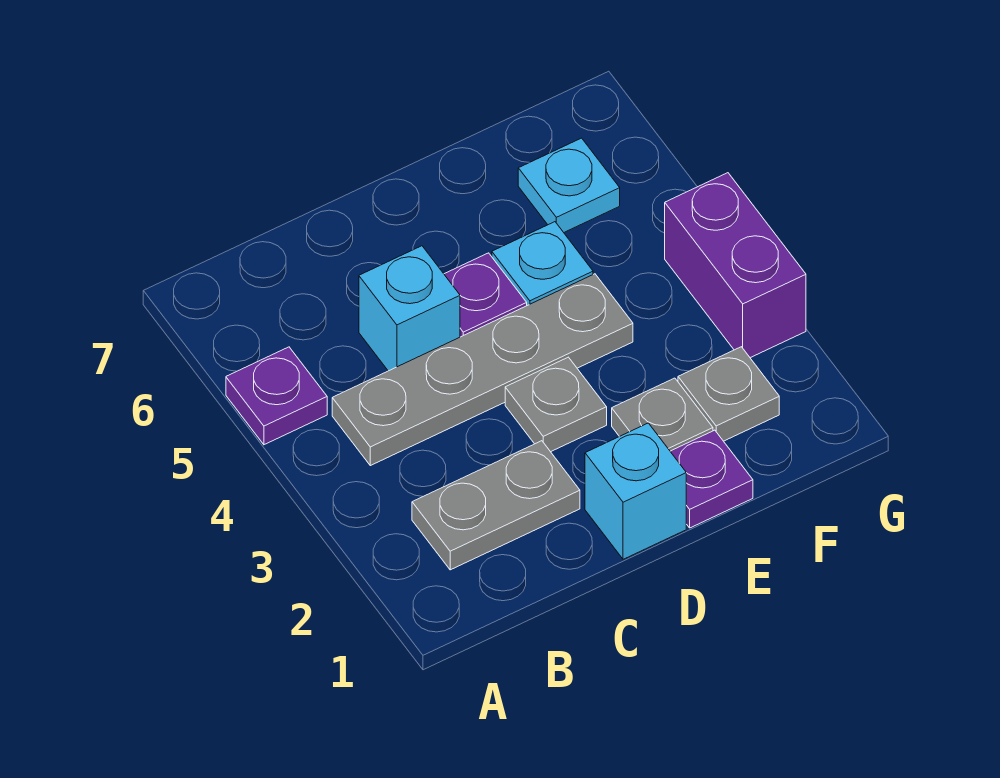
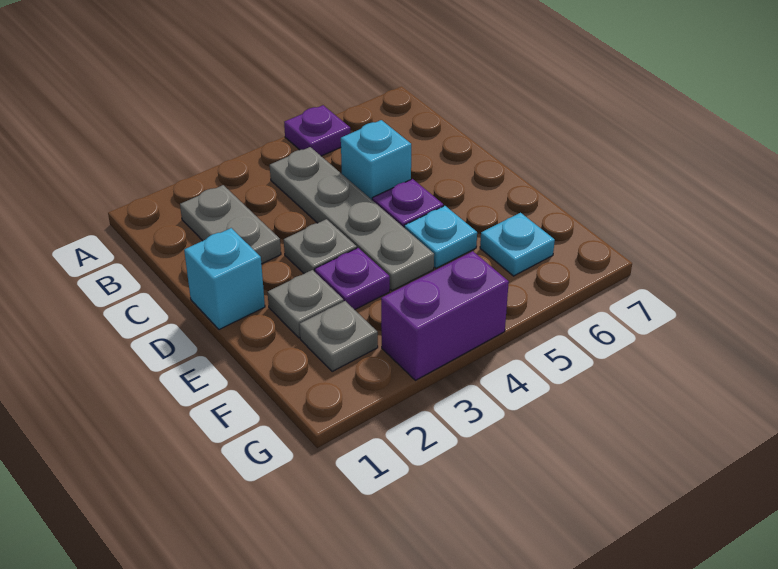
purple plate E1 level 1 -> purple plate E3 level 1

